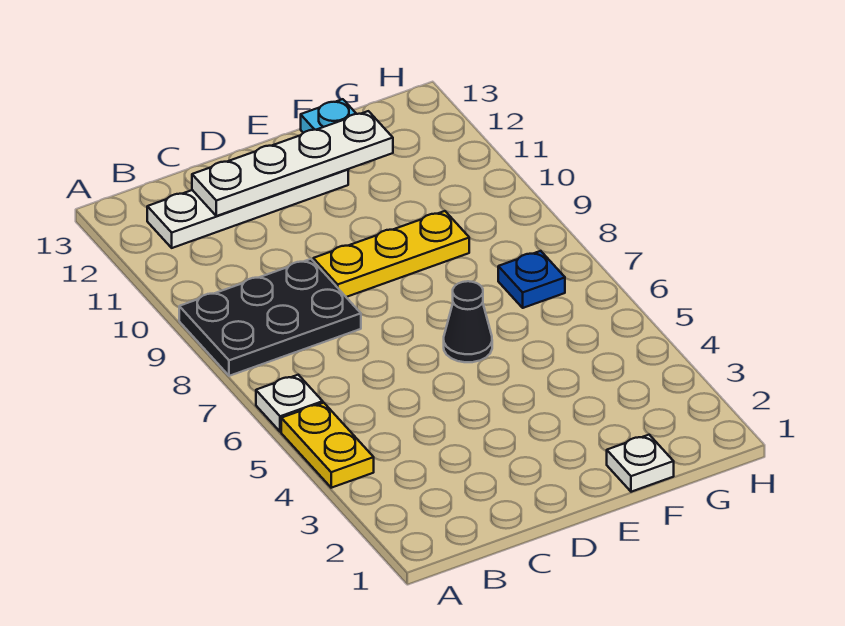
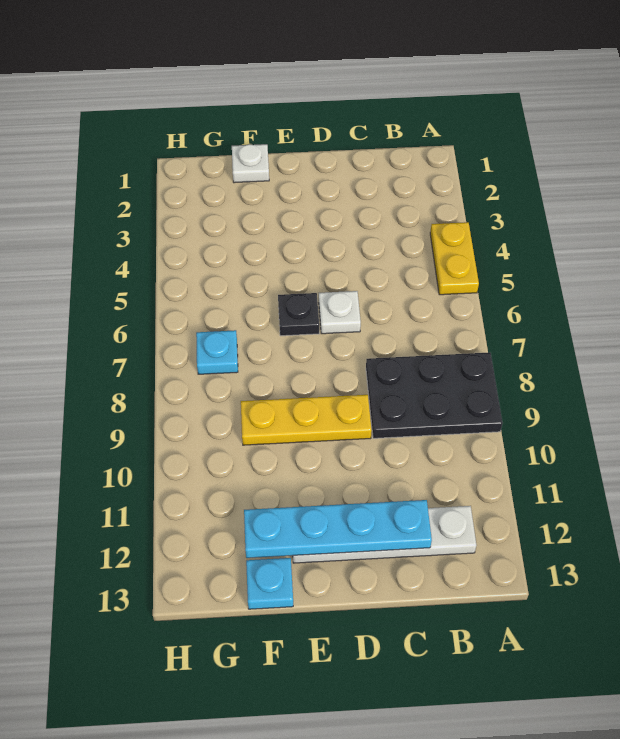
white plate A6 level 1 -> white plate D6 level 1
white plate C12:F12 level 2 -> cyan plate C12:F12 level 2
black cone E6 level 1 -> black plate E6 level 1
blue plate G7 level 1 -> cyan plate G7 level 1

